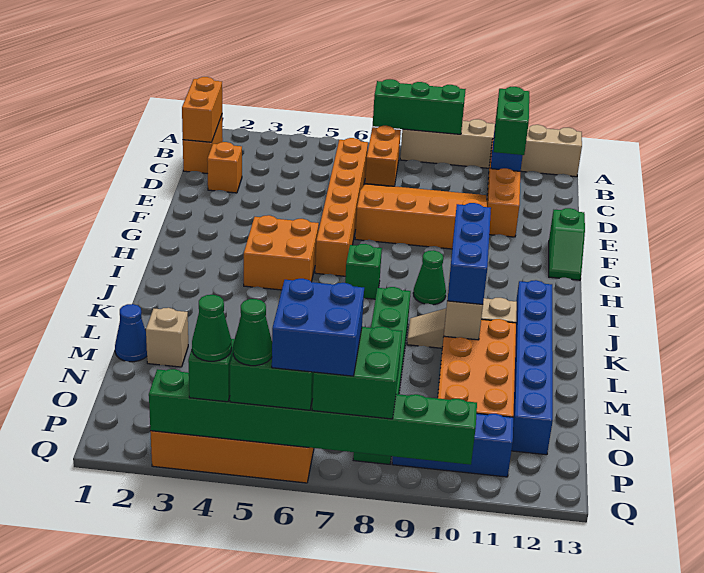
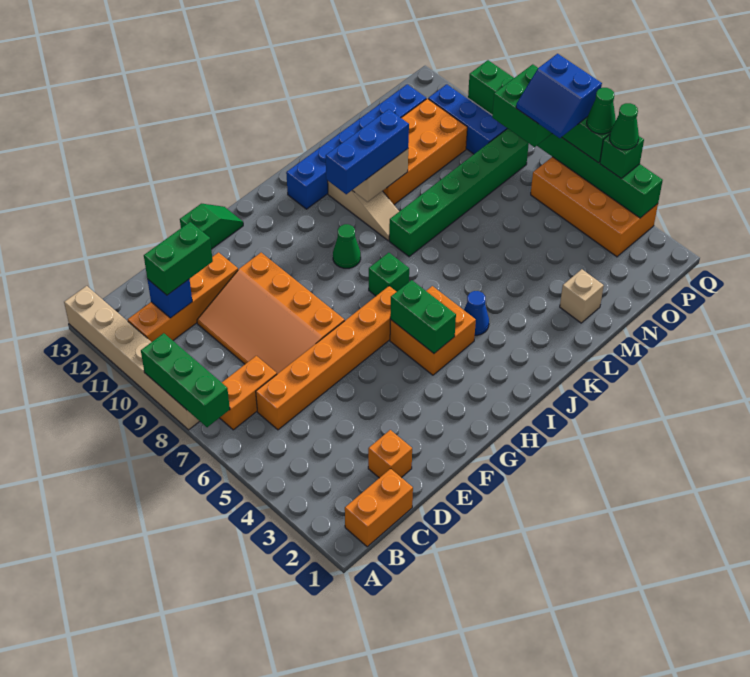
orange brick B1:C1 level 2 -> none
none -> green brick H4:H5 level 2
blue cone M1 level 1 -> blue cone J4 level 1
blue brick P6:Q7 level 4 -> blue slope P6:Q7 level 4 top Q

